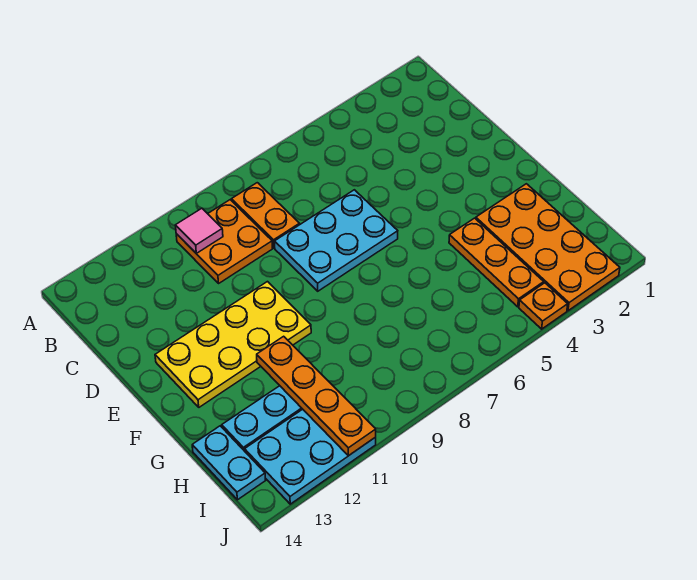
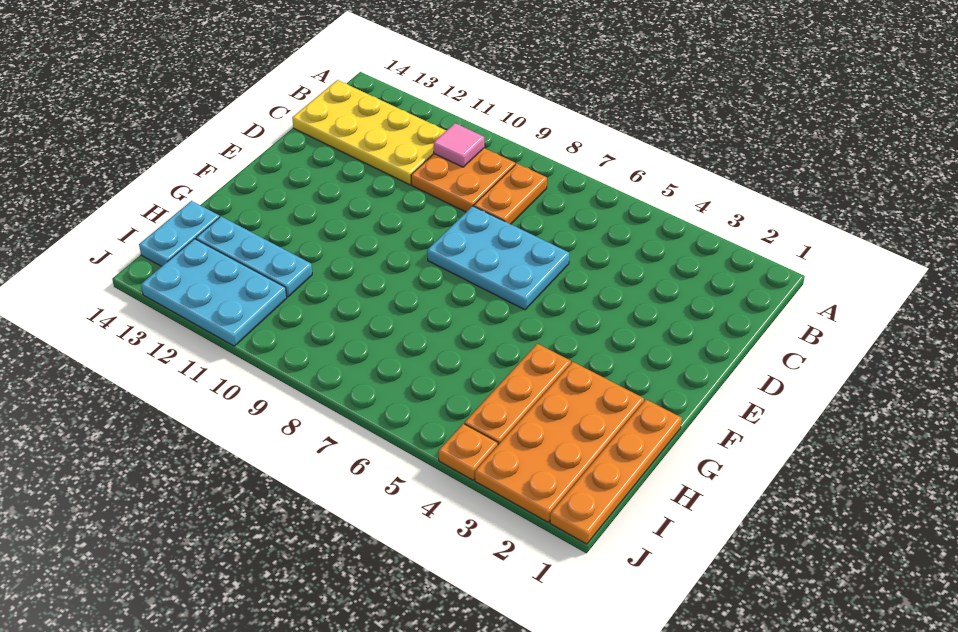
yellow plate E10:F13 level 1 -> yellow plate B11:C14 level 1
orange plate G11:J11 level 2 -> orange plate G1:J1 level 1

